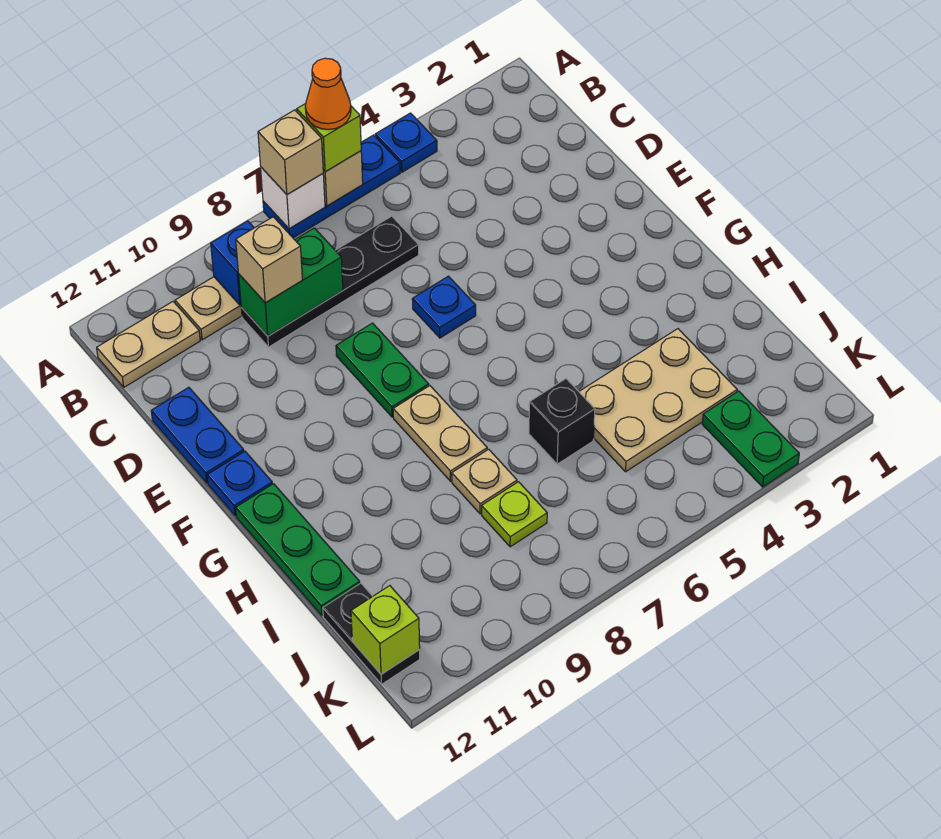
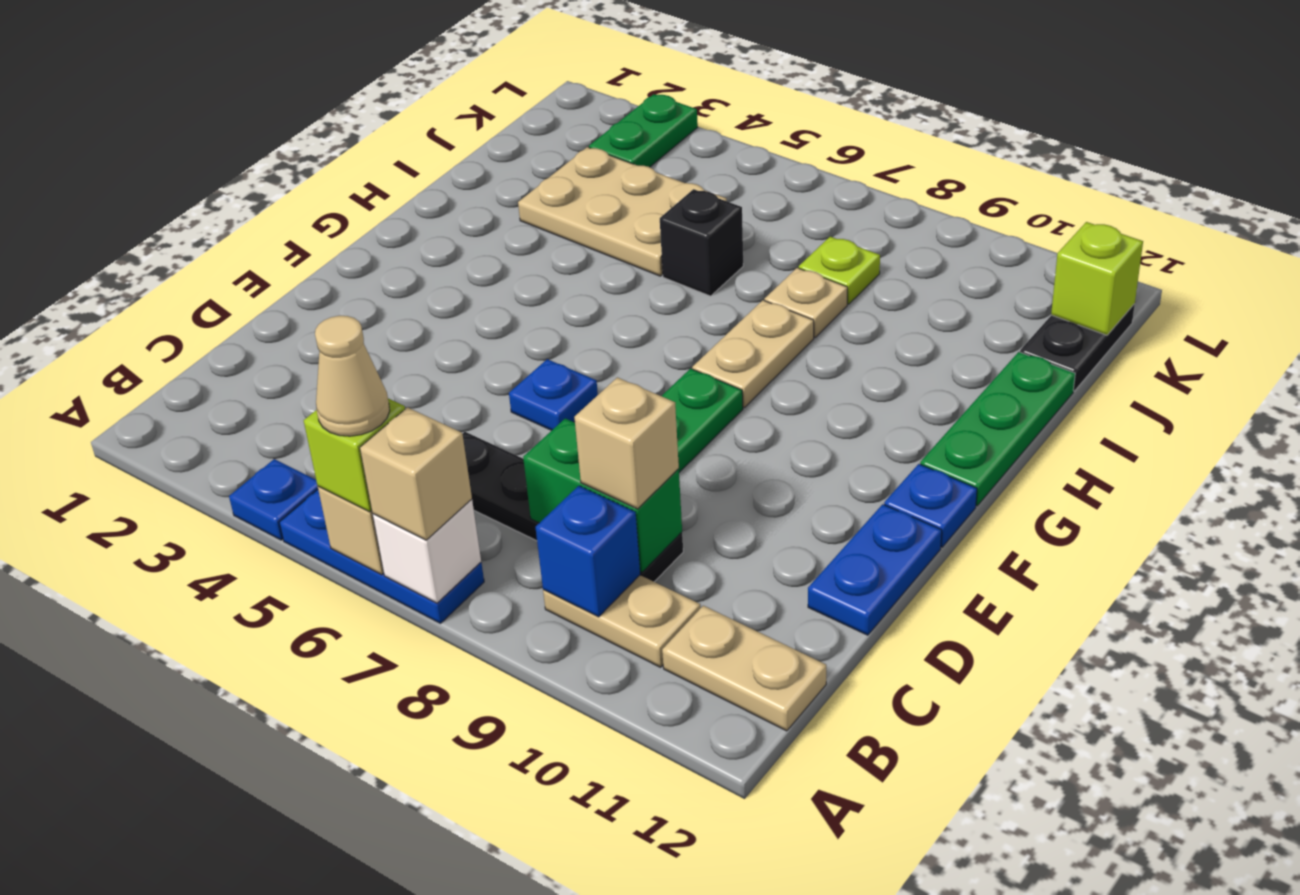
orange cone A6 level 4 -> tan cone A6 level 4

